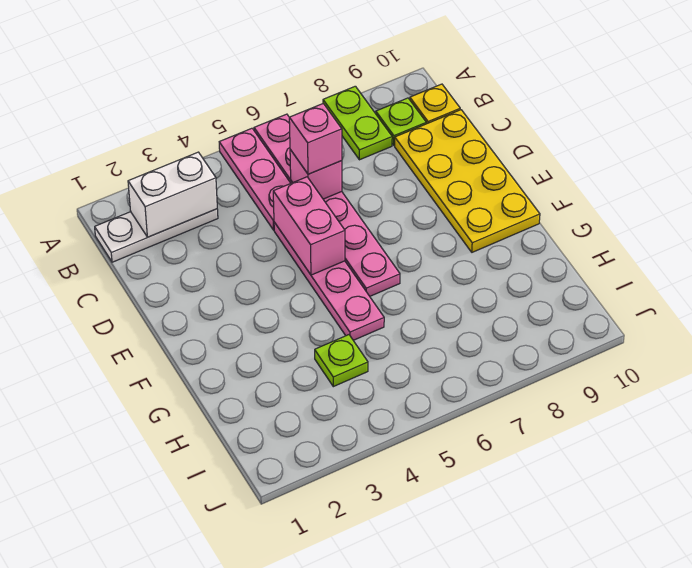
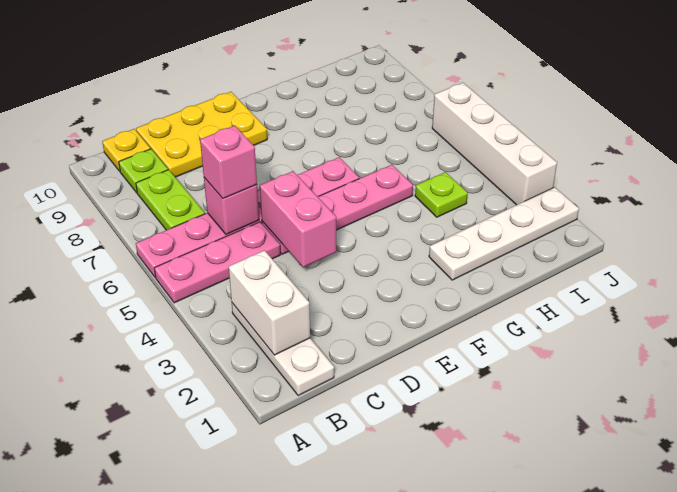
lime plate A8:B8 level 1 -> lime plate B7:B8 level 1
yellow plate C9:F10 level 1 -> yellow plate C9:E10 level 1
pink brick D5:E5 level 2 -> pink brick D4:D5 level 2
none -> white plate G2:J2 level 1
none -> white brick J3:J6 level 1

